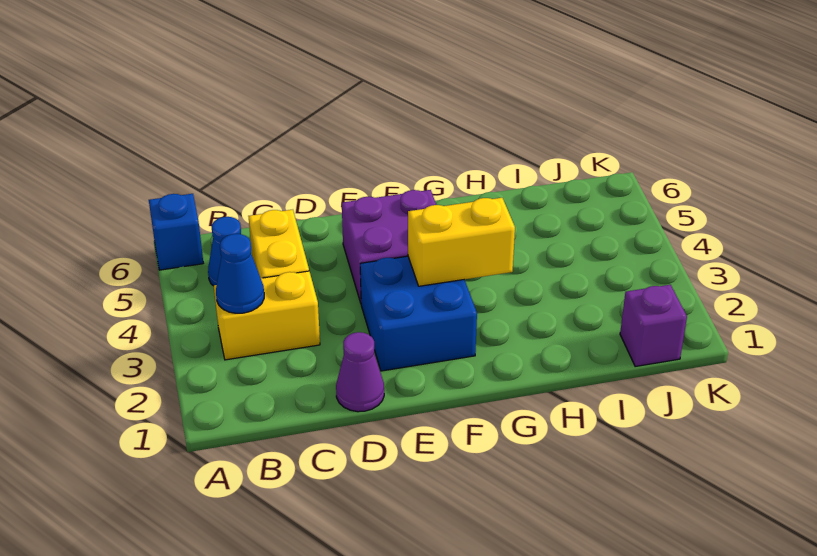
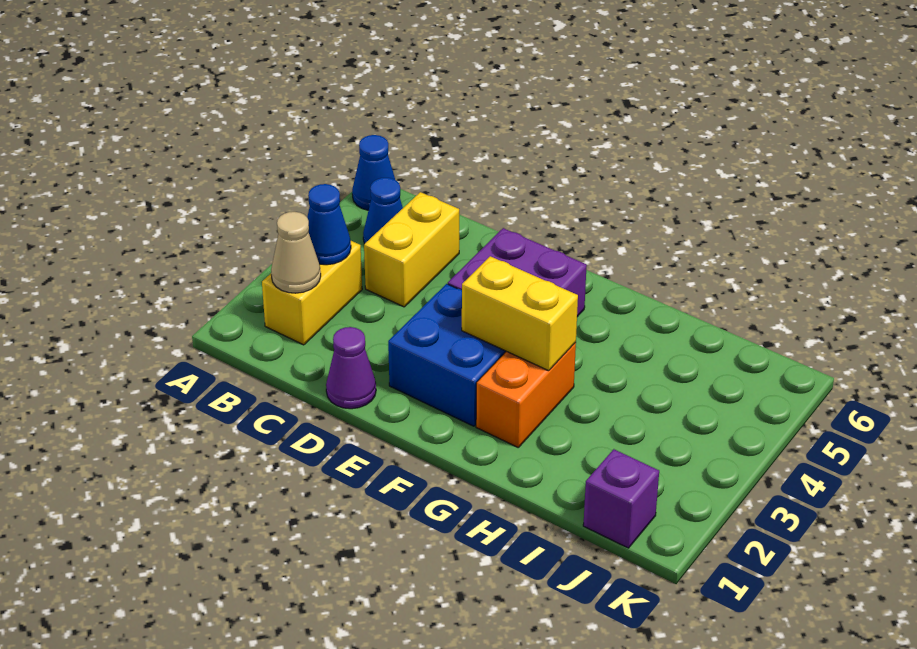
blue brick A6 level 1 -> blue cone A6 level 1
none -> tan cone B2 level 2
yellow brick B3:C3 level 1 -> yellow brick B2:B3 level 1
none -> orange brick G2:G3 level 1

